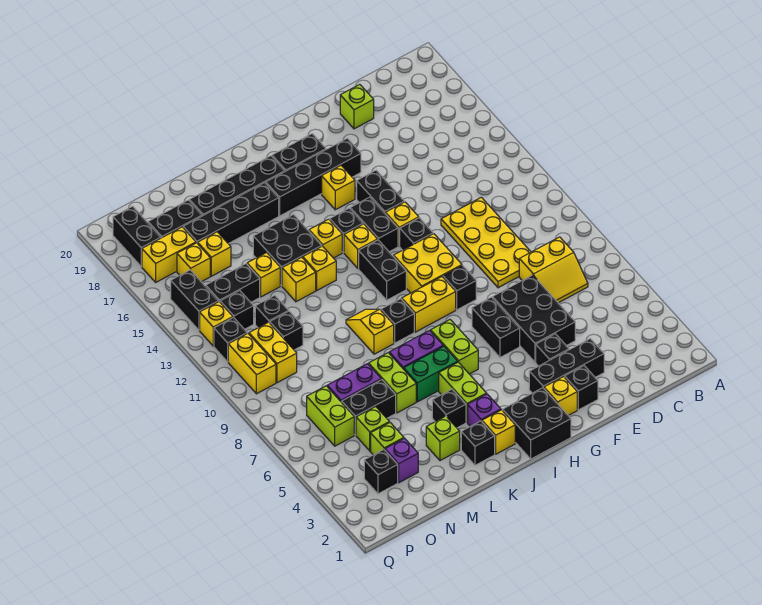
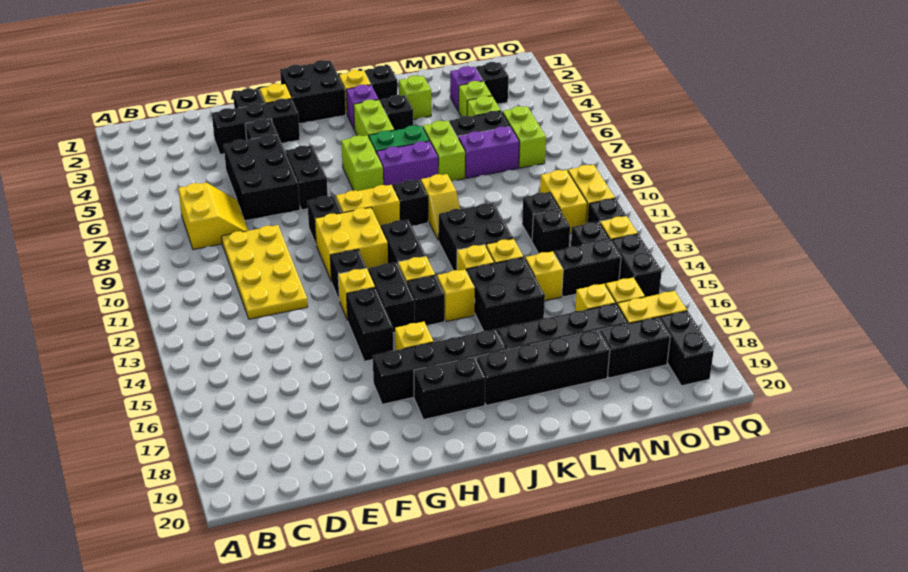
yellow slope C7:D8 level 1 top 8 -> yellow slope C7:D8 level 1 top C
lime brick E19 level 1 -> none
none -> black brick K11:L12 level 1

